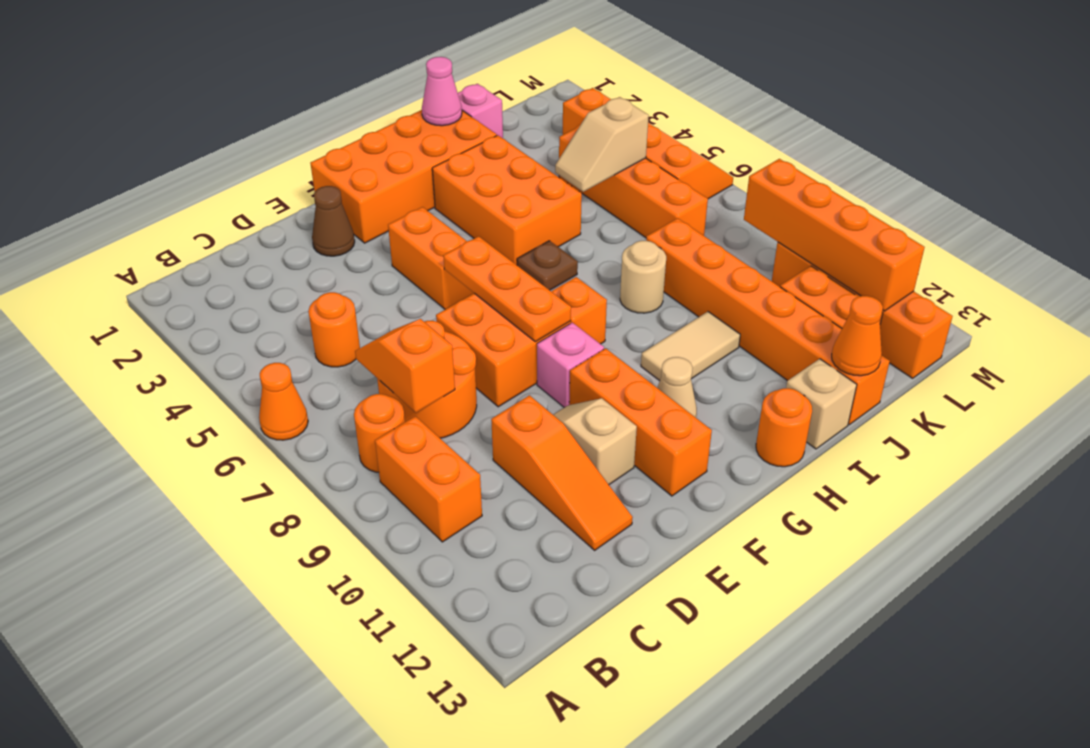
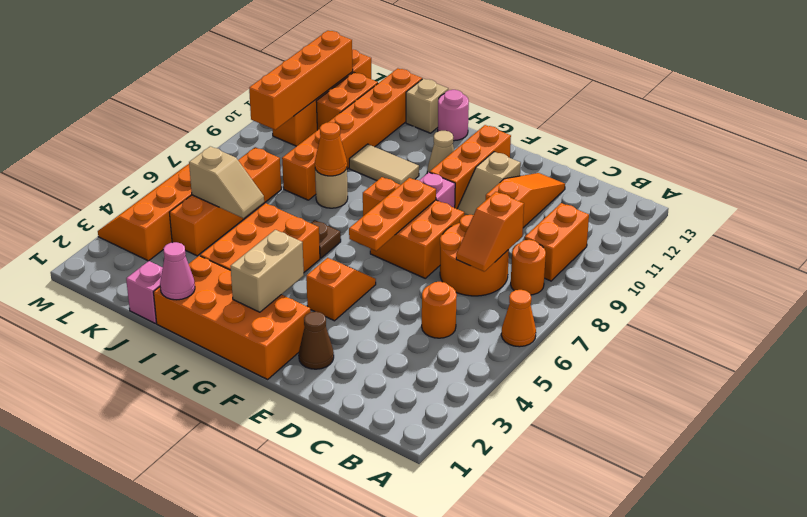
orange brick F4:F5 level 1 -> orange slope F4:F5 level 1 top 4
none -> tan brick G2:G3 level 2
orange round brick H13 level 1 -> pink round brick H13 level 1
orange cone J13 level 2 -> orange cone I8 level 2

